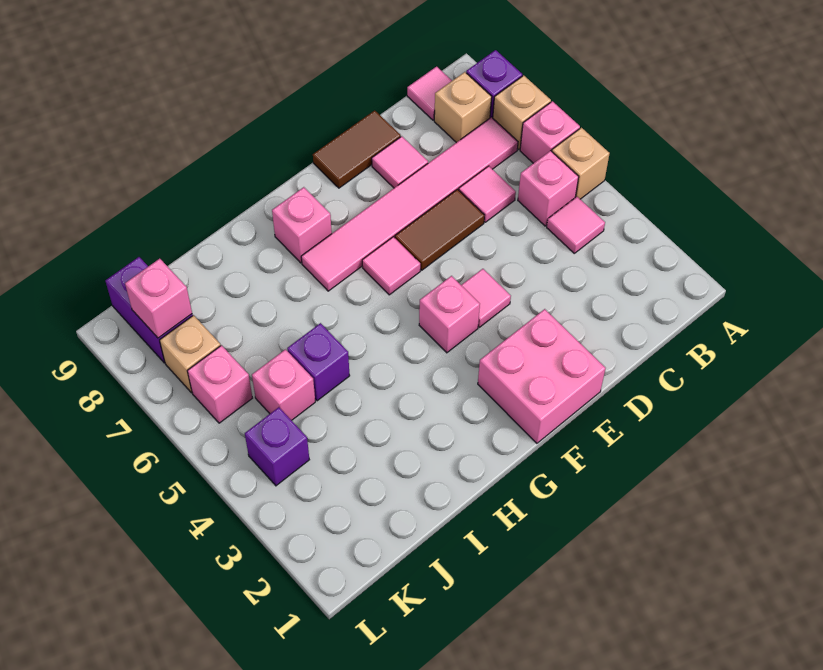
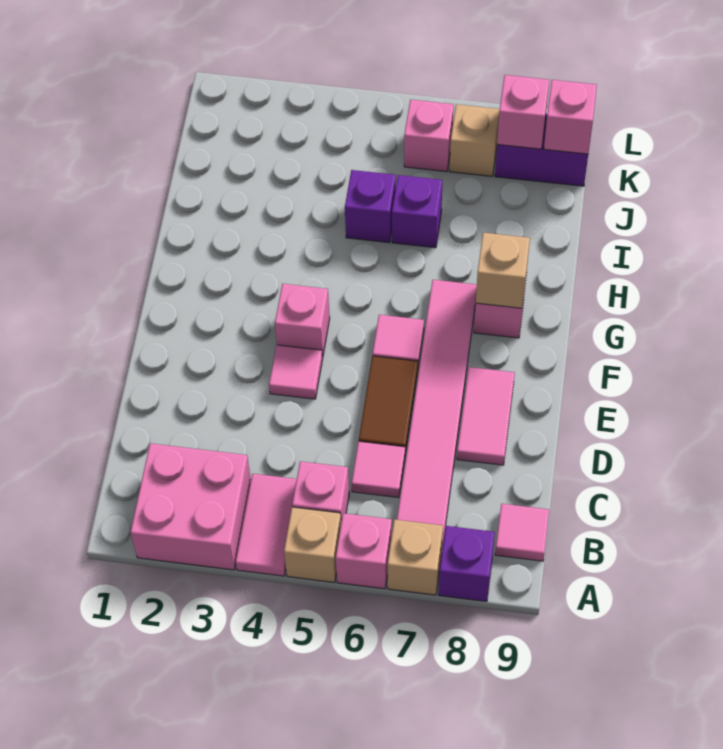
pink tile B4 level 1 -> pink tile A4:B4 level 1
tan brick B8 level 1 -> tan brick G8 level 2
pink tile D8 level 1 -> pink tile D8:E8 level 1
brown tile D9:E9 level 1 -> none
pink brick E1:F2 level 1 -> pink brick A2:B3 level 1
pink brick J5 level 1 -> pink brick K9 level 2
purple brick K4 level 1 -> purple brick I6 level 1

